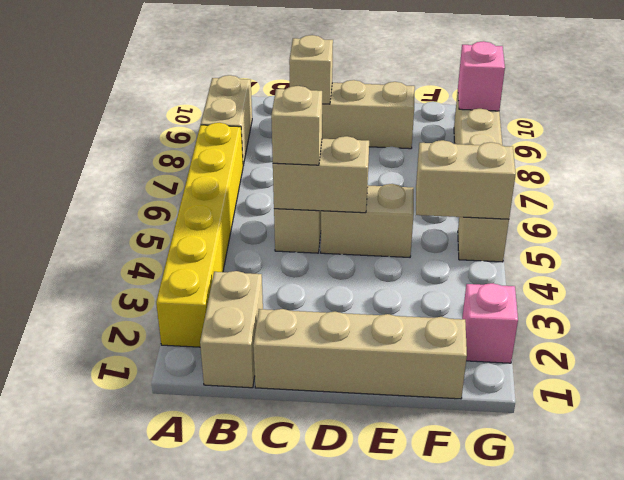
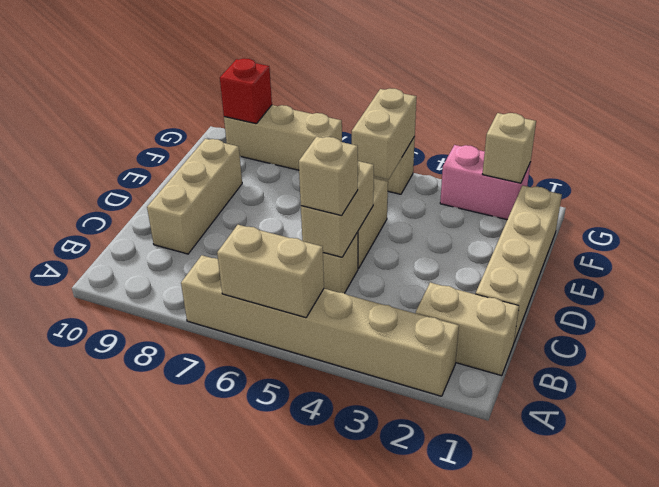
yellow brick A2:A7 level 1 -> tan brick A2:A7 level 1
tan brick A8:A9 level 1 -> tan brick A5:A6 level 2
tan brick C9 level 2 -> tan brick G2 level 2
pink brick G2 level 1 -> pink brick G2:G3 level 1
pink brick G9 level 2 -> red brick G9 level 2

